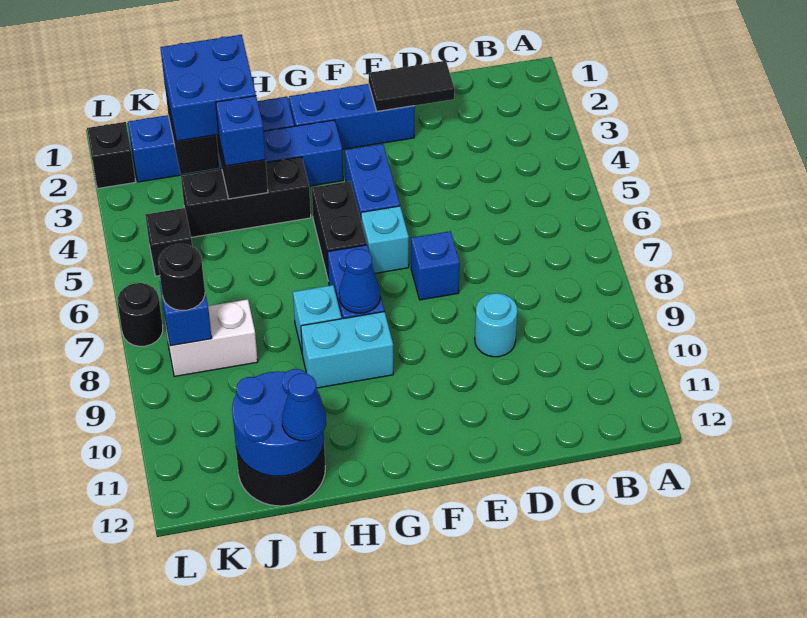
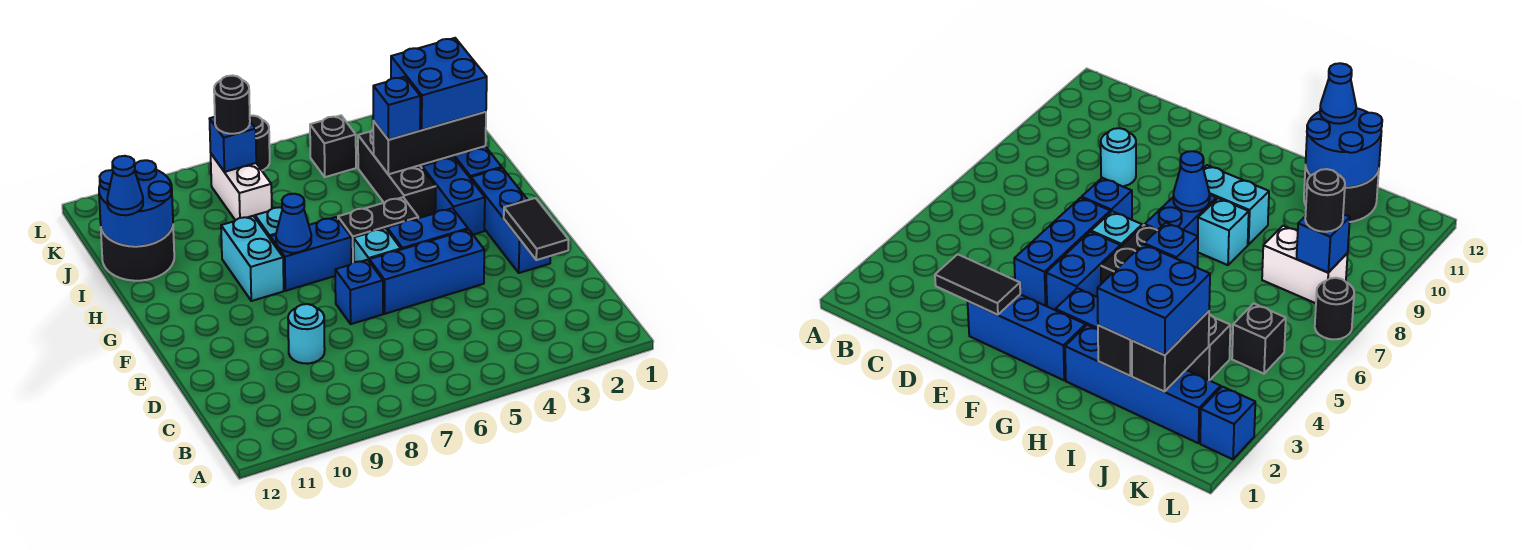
none -> blue brick E4:E6 level 1
black brick L2 level 1 -> blue brick L2 level 1

